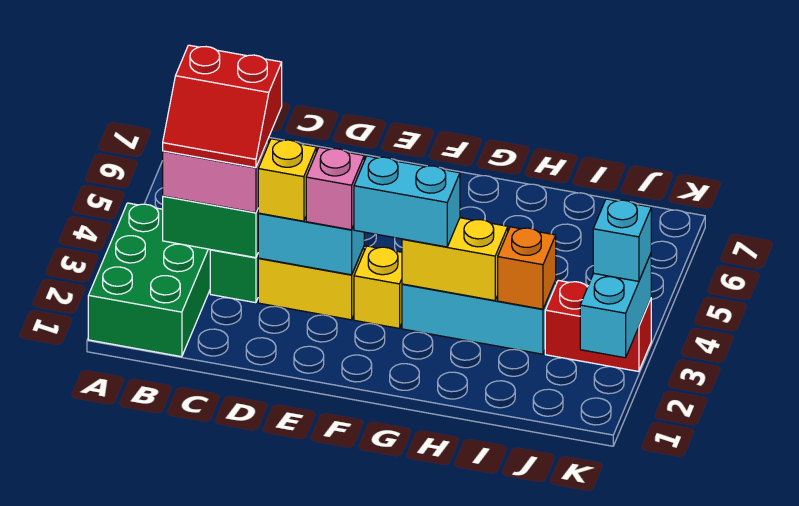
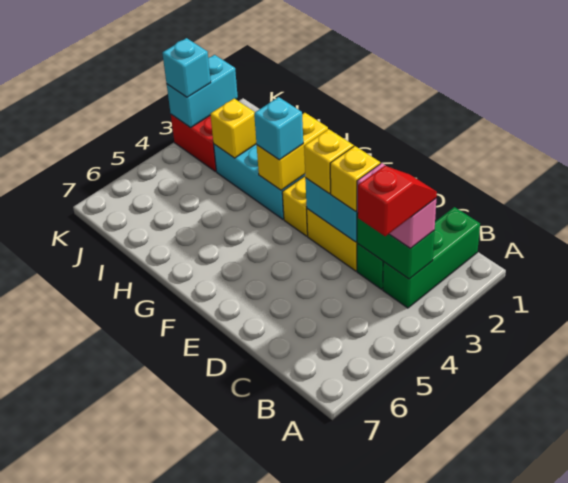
green brick A1:B3 level 1 -> green brick B1:B3 level 1
red slope B3:C4 level 4 top 4 -> red slope B3:B4 level 4 top 4
pink brick E3 level 3 -> yellow brick E3 level 3
cyan brick F3:G3 level 3 -> cyan brick G3 level 3
yellow brick G3:H3 level 2 -> yellow brick G2:G3 level 2
orange brick I3 level 2 -> yellow brick I3 level 2

